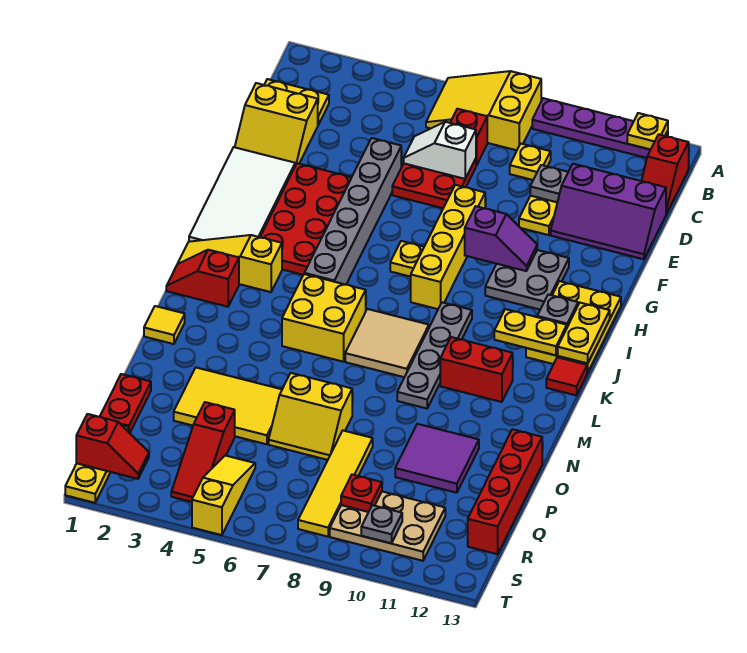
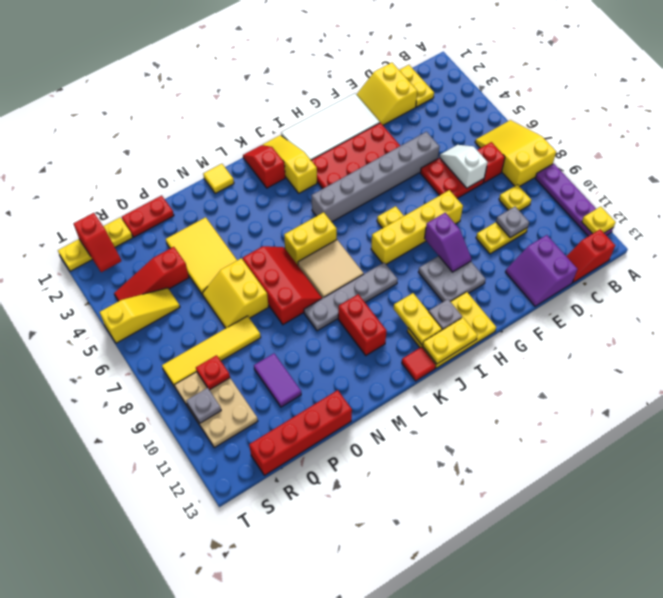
purple slope D11:E13 level 1 top D -> purple slope D12:E13 level 1 top D
yellow brick K5:L6 level 1 -> yellow brick K6:L6 level 1
none -> red slope M6:N8 level 1 top N
purple tile O10:P11 level 1 -> purple tile P10:P11 level 1

